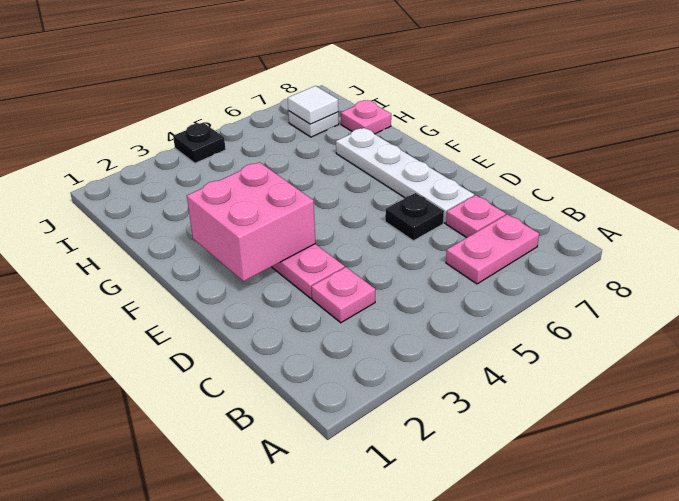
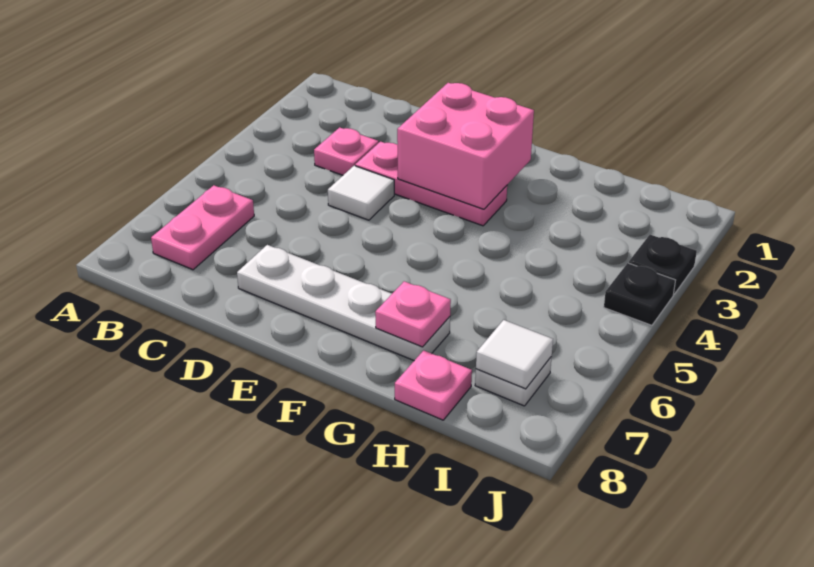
pink plate C7 level 1 -> pink plate G7 level 2
none -> white tile D4 level 1
black plate D6 level 1 -> black plate J3 level 1

